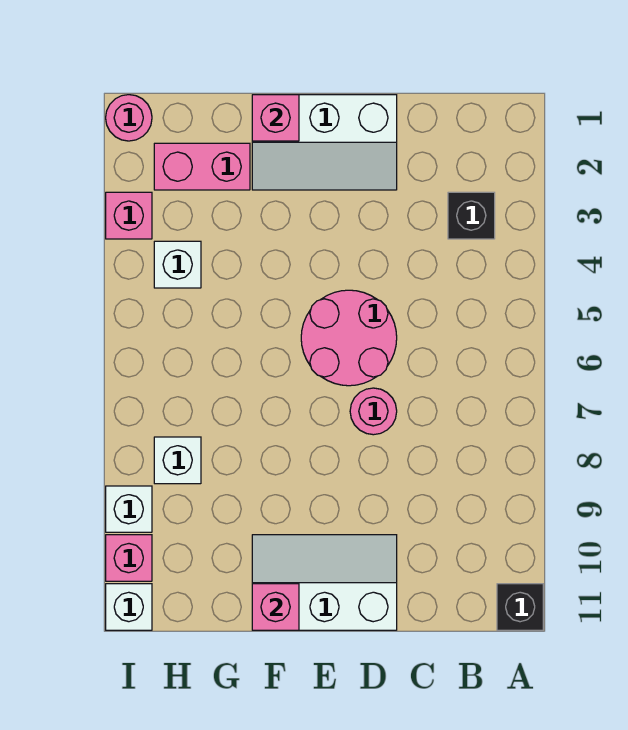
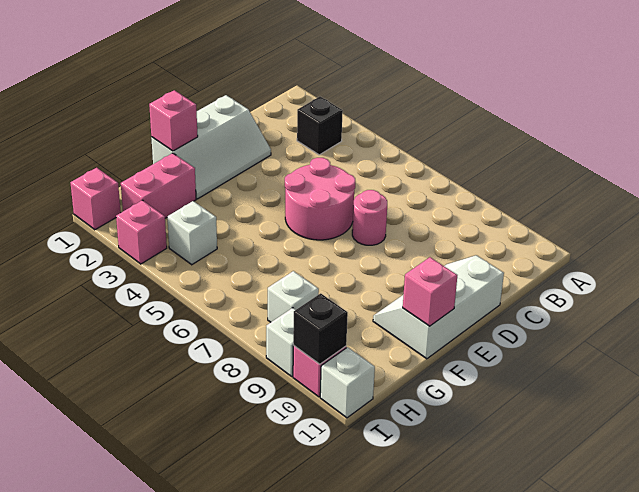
black brick A11 level 1 -> black brick I10 level 2
pink round brick I1 level 1 -> pink brick I1 level 1

